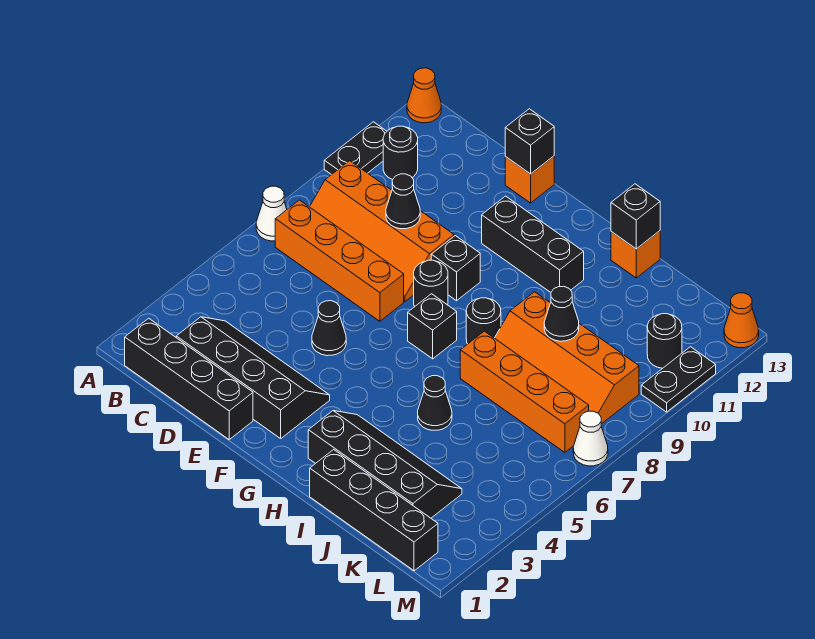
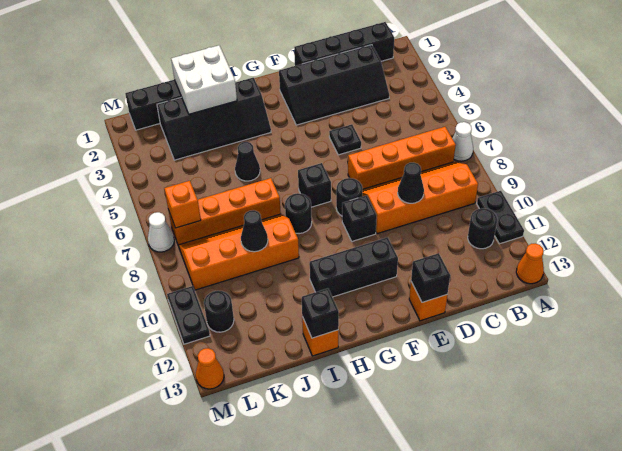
black cone E5 level 1 -> black plate E5 level 1
none -> white brick I1:J2 level 2
none -> orange brick L7 level 2

